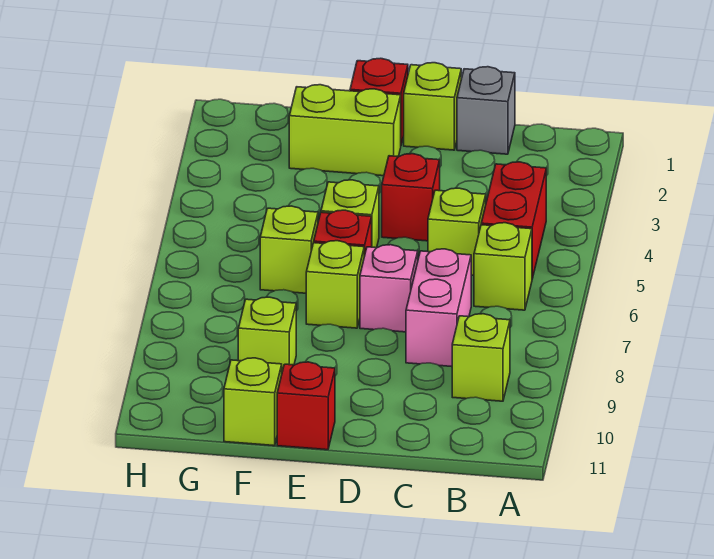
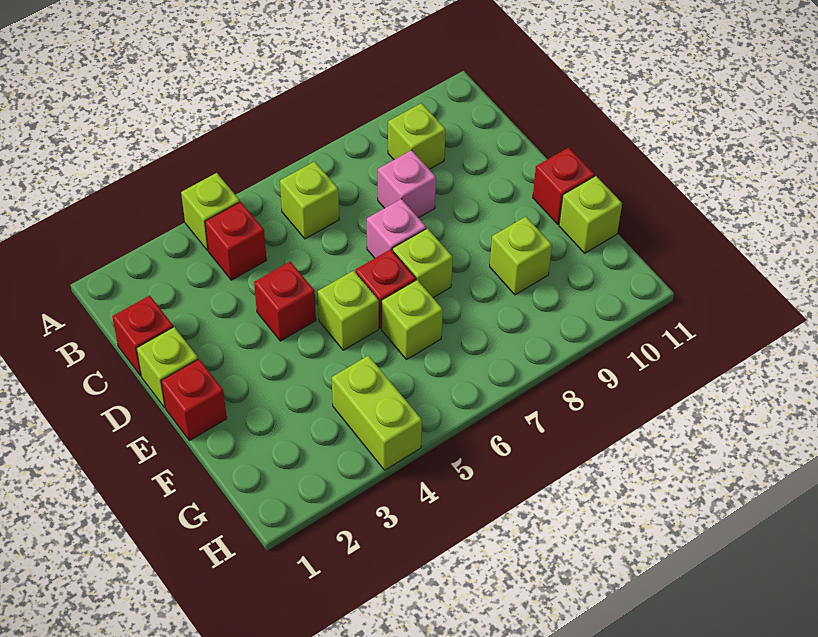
red brick B4:B5 level 1 -> red brick B4 level 1
grey brick C1 level 1 -> red brick C1 level 1
lime brick C5 level 1 -> lime brick A4 level 1
pink brick C7:C8 level 1 -> pink brick C8 level 1
lime brick E2:F2 level 1 -> lime brick G4:H4 level 1

